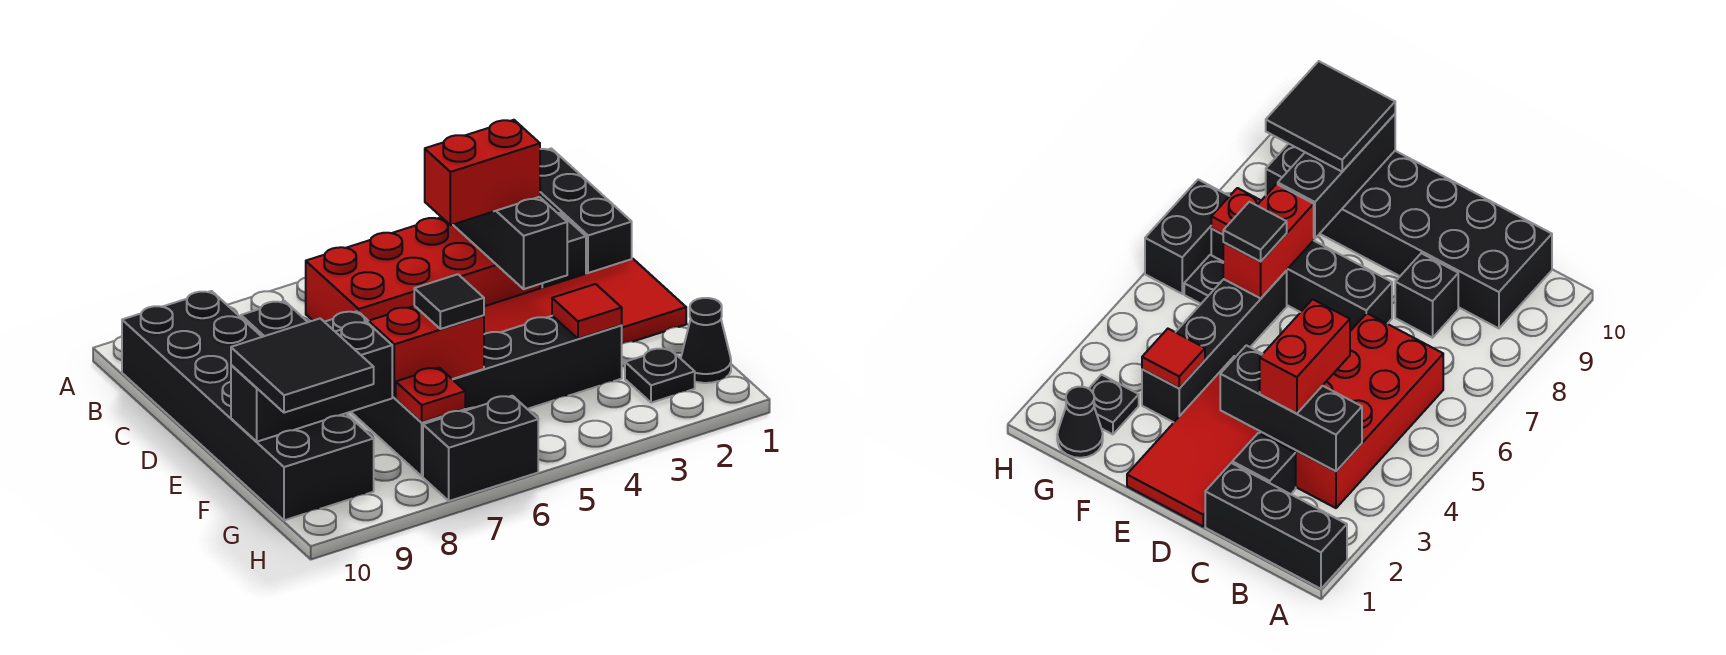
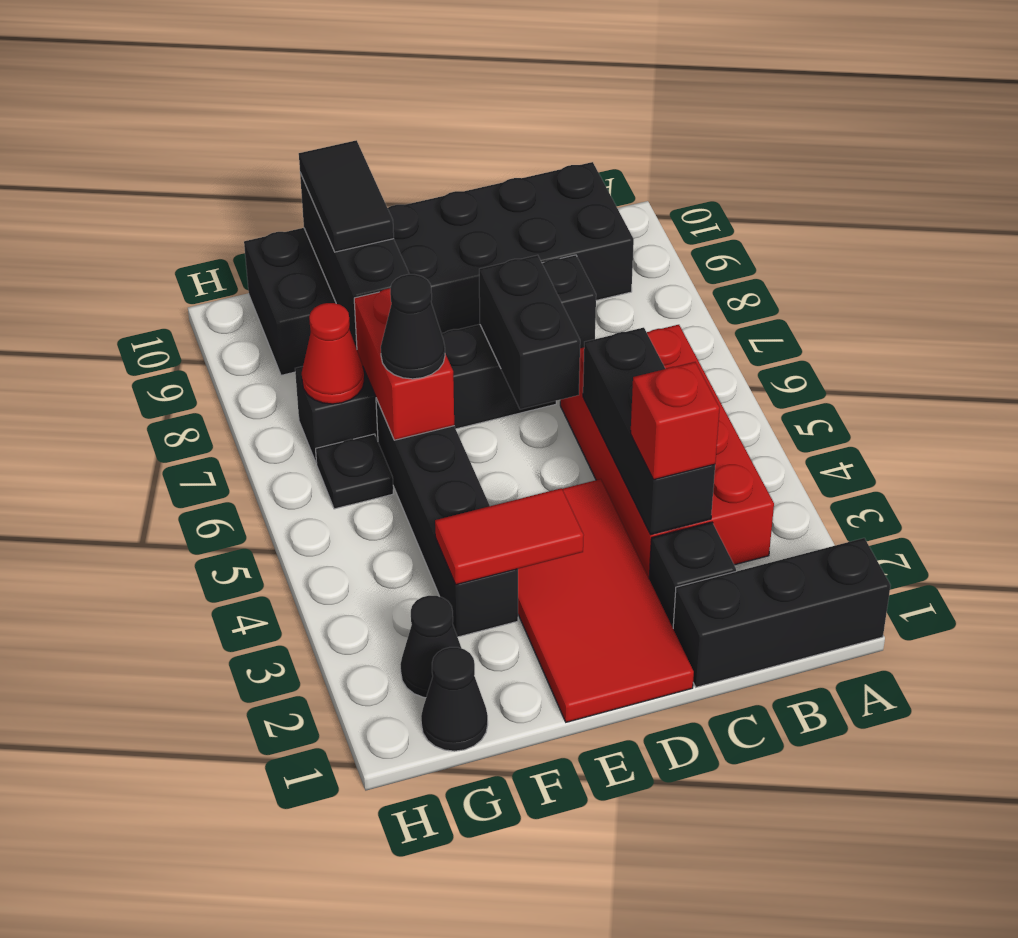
black brick B3:D3 level 2 -> black brick C3:C5 level 2
red brick C3:C4 level 3 -> red brick C3 level 3
red tile F3 level 2 -> red tile E3:F3 level 2
black tile F6 level 3 -> black cone F6 level 3
black tile F9:G10 level 3 -> black tile F9:F10 level 3
black plate G2 level 1 -> black cone G2 level 1
red plate G7 level 2 -> red cone G7 level 2
black brick H6:H7 level 1 -> black brick D6:D7 level 2

